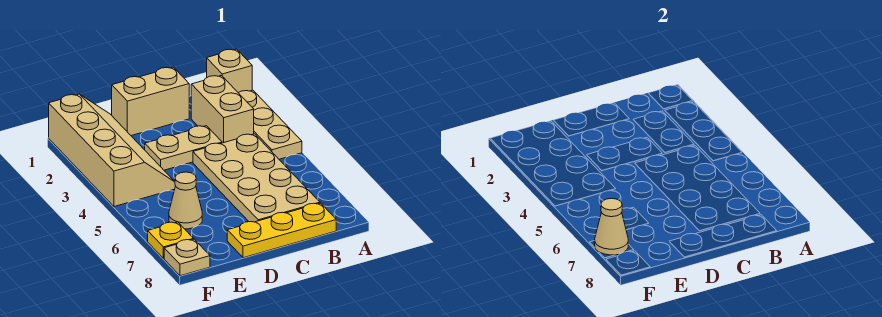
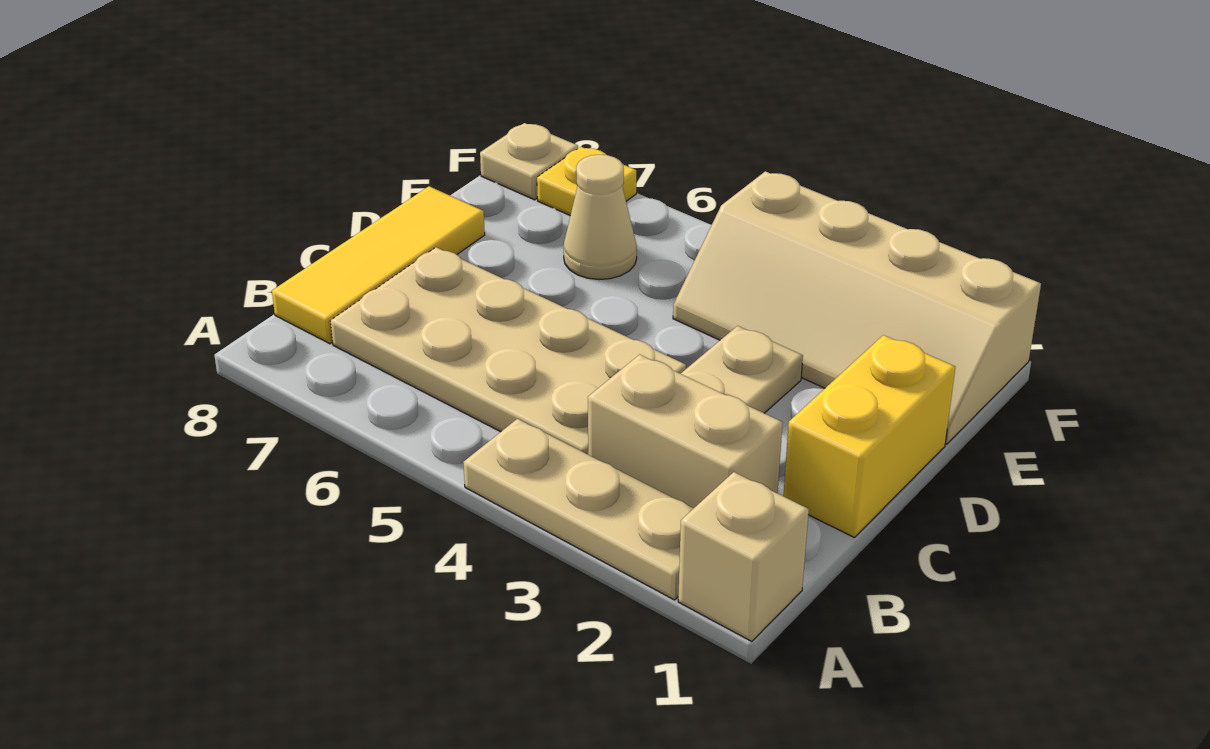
yellow plate B8:D8 level 1 -> yellow tile B8:D8 level 1
tan brick C1:D1 level 1 -> yellow brick C1:D1 level 1
tan cone F7 level 2 -> none

